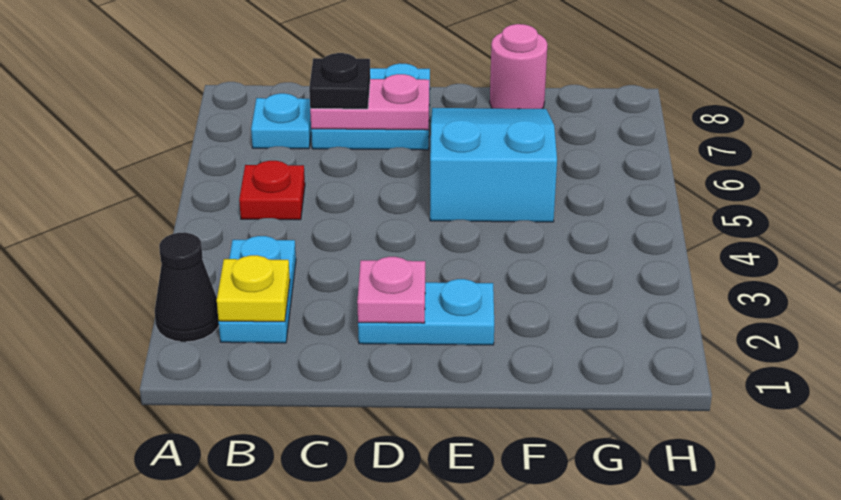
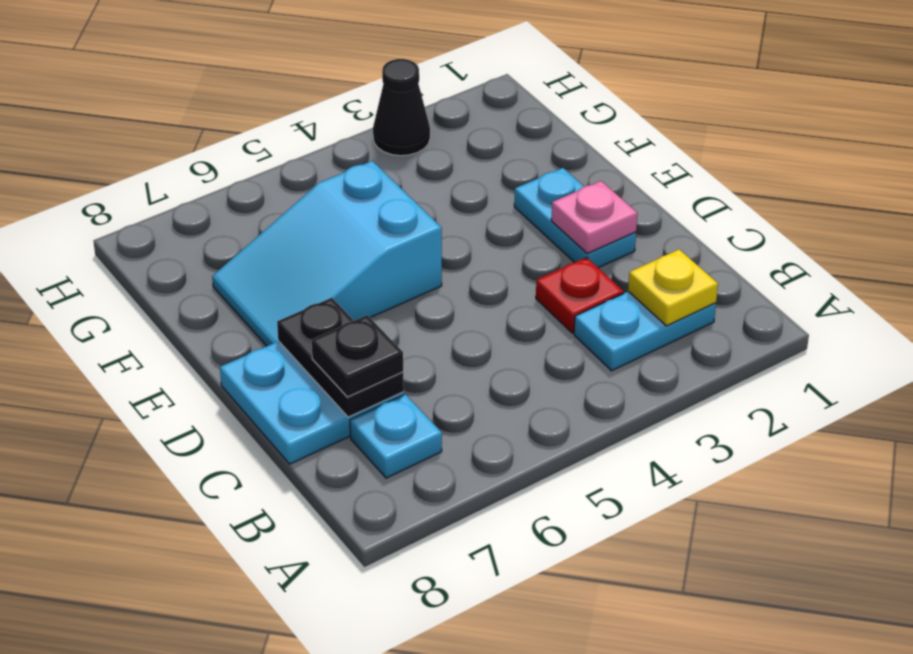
black cone A2 level 1 -> black cone H3 level 1
red plate B5 level 1 -> red plate C3 level 1
pink plate C7:D7 level 2 -> black plate C7:D7 level 2
pink round brick F8 level 1 -> none

